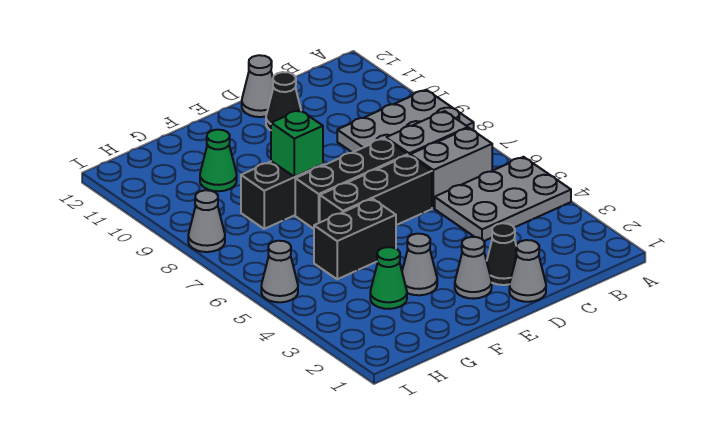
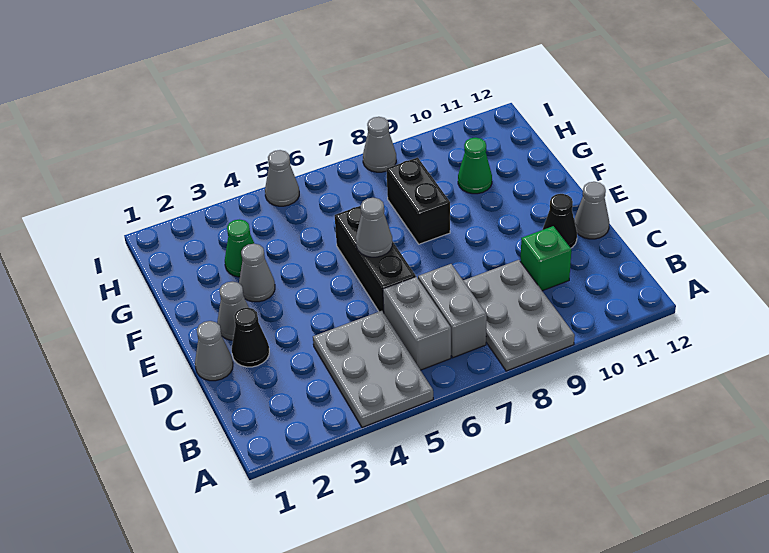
black brick D7:F7 level 1 -> none
none -> grey cone E6 level 2
black brick F5:G5 level 1 -> none
green brick F8 level 2 -> green brick C10 level 1

